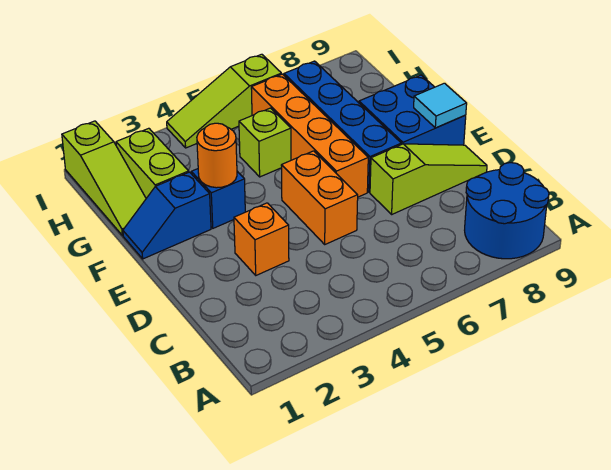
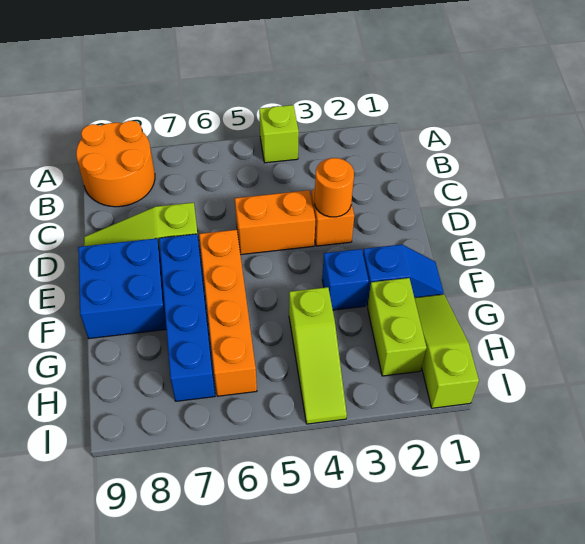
blue round brick A8:B9 level 1 -> orange round brick A8:B9 level 1
orange brick D5:E5 level 1 -> orange brick D4:D5 level 1
cyan tile E9 level 2 -> none
orange round brick F3 level 2 -> orange round brick D3 level 2
lime brick G5 level 1 -> lime brick A4 level 1
lime slope I4:I6 level 1 top 6 -> lime slope G4:I4 level 1 top G

